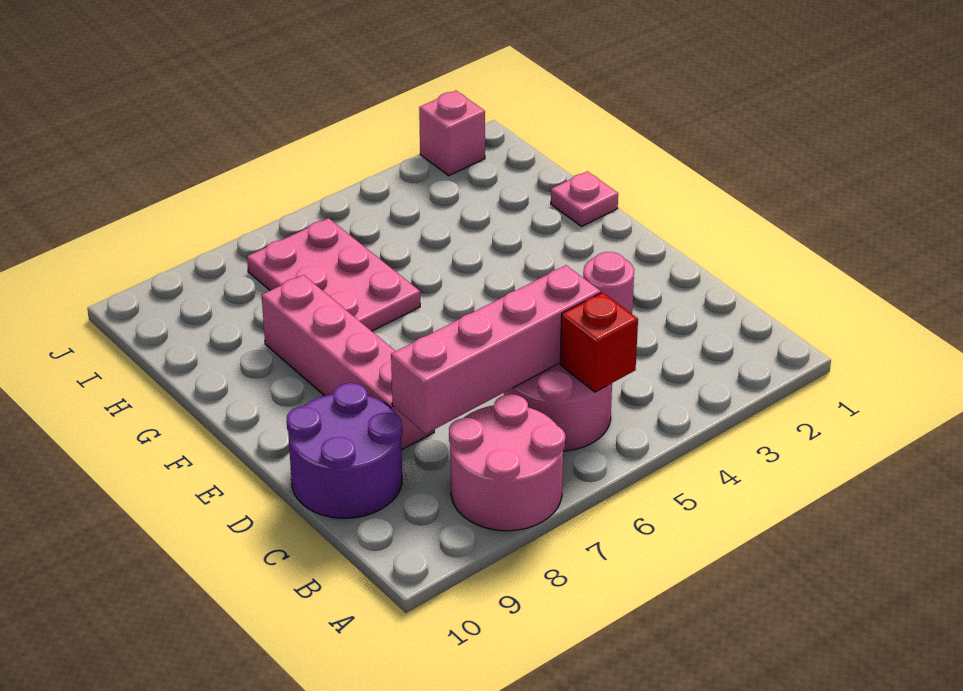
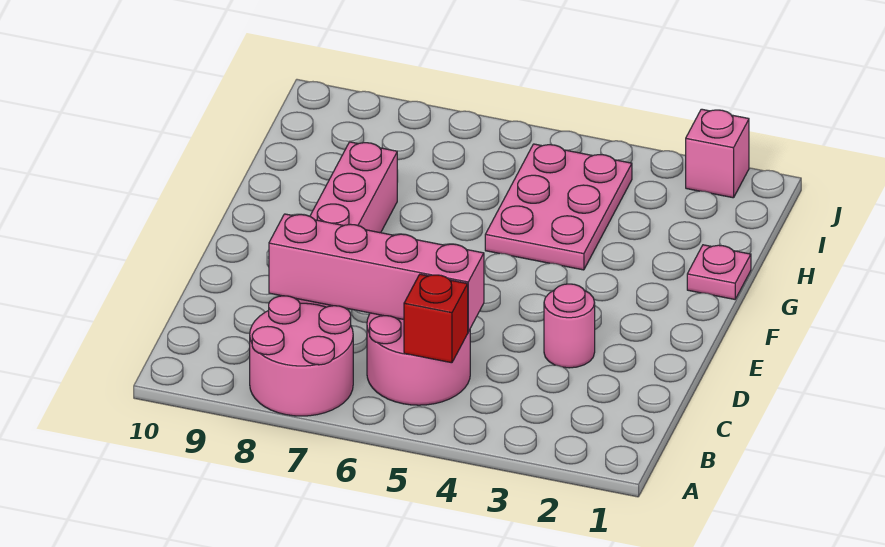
purple round brick C9:D10 level 1 -> none
pink plate G6:I7 level 1 -> pink plate G4:I5 level 1

